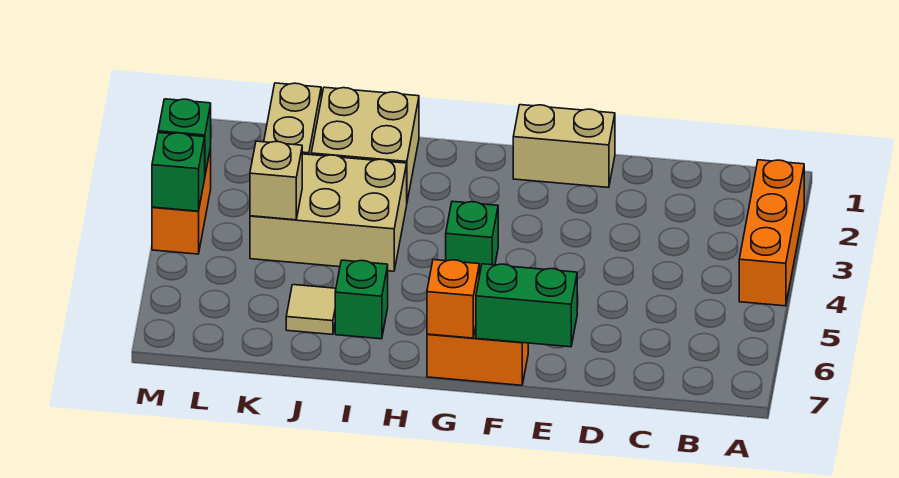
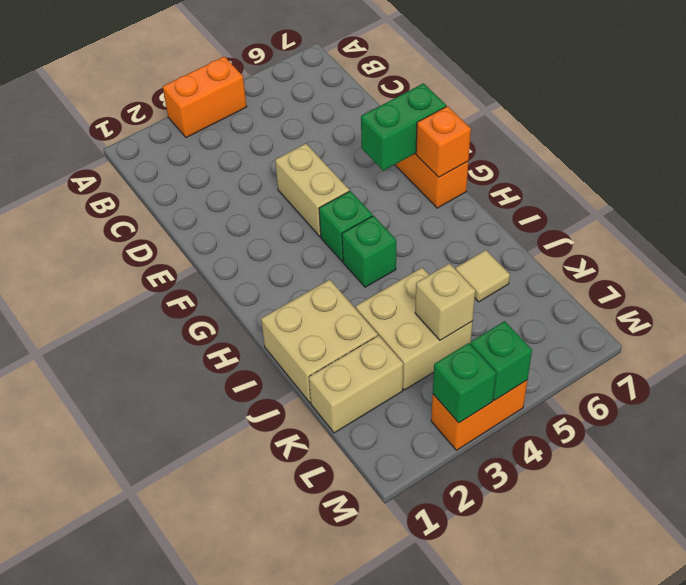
orange brick A2:A4 level 1 -> orange brick A3:A4 level 1
tan brick E1:F1 level 1 -> tan brick E4:F4 level 1
green brick E7:F7 level 2 -> green brick F6:F7 level 2
tan brick I3:K4 level 1 -> tan brick J3:K4 level 1
green brick I6 level 1 -> green brick H4 level 1

